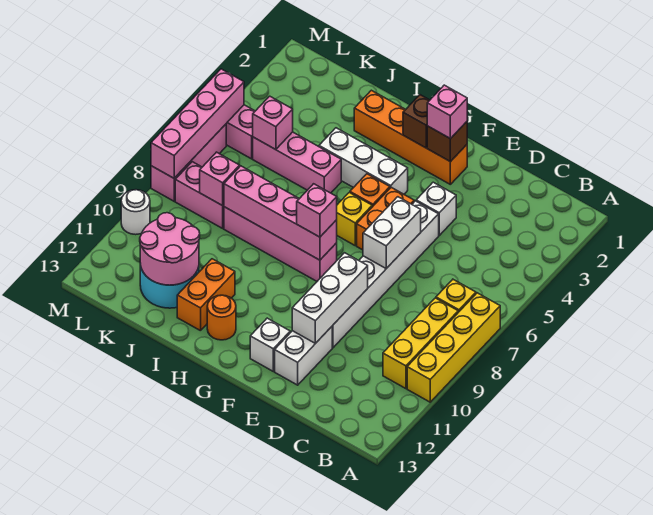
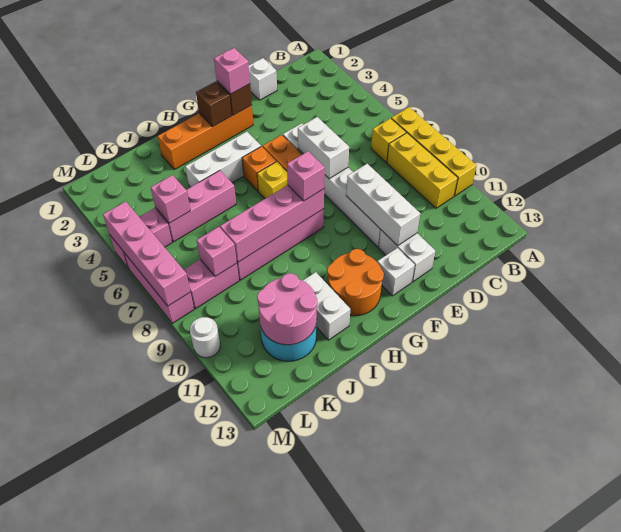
white brick E4 level 1 -> white brick D1 level 1
orange round brick H12 level 1 -> orange round brick G11:H12 level 1
orange brick I11:I12 level 1 -> white brick I11:I12 level 1

